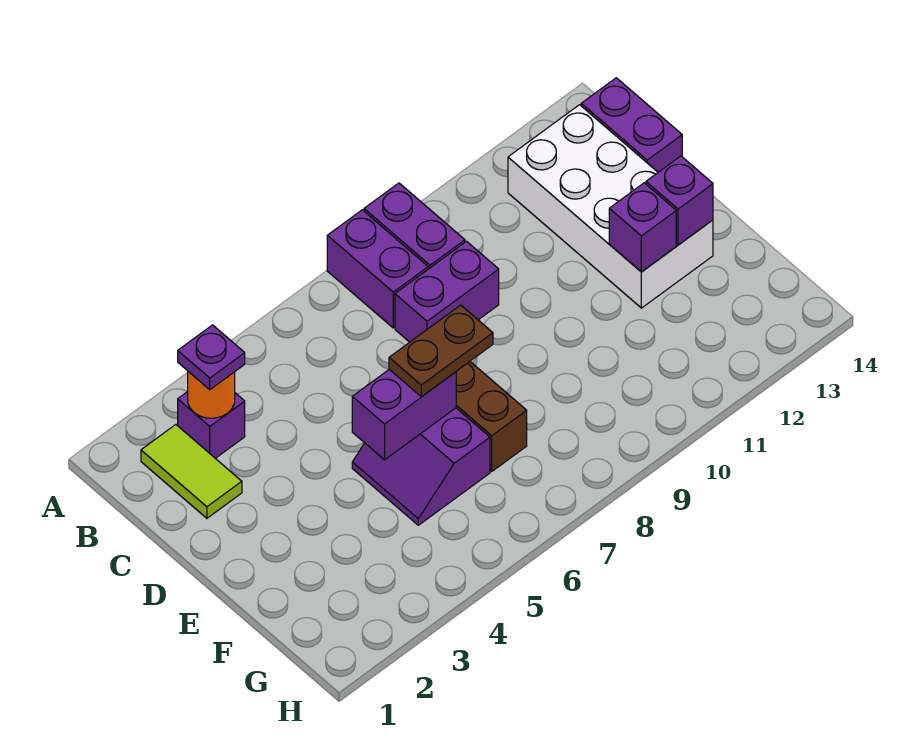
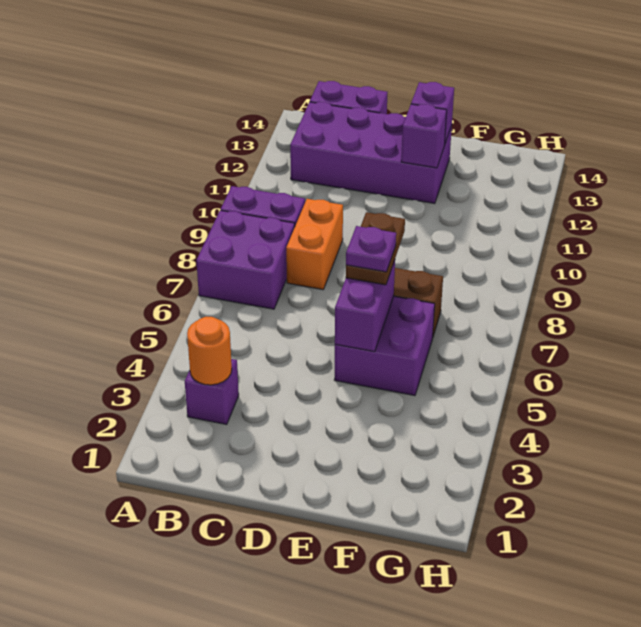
purple brick A8:B8 level 1 -> purple brick A7:B8 level 1
lime tile B2:C2 level 1 -> none
purple plate B3 level 3 -> purple plate E6 level 4
white brick B12:E13 level 1 -> purple brick B12:E13 level 1
purple brick C8:C9 level 1 -> orange brick C8:C9 level 1
purple slope E5:F6 level 1 top 6 -> purple brick E5:F6 level 1

